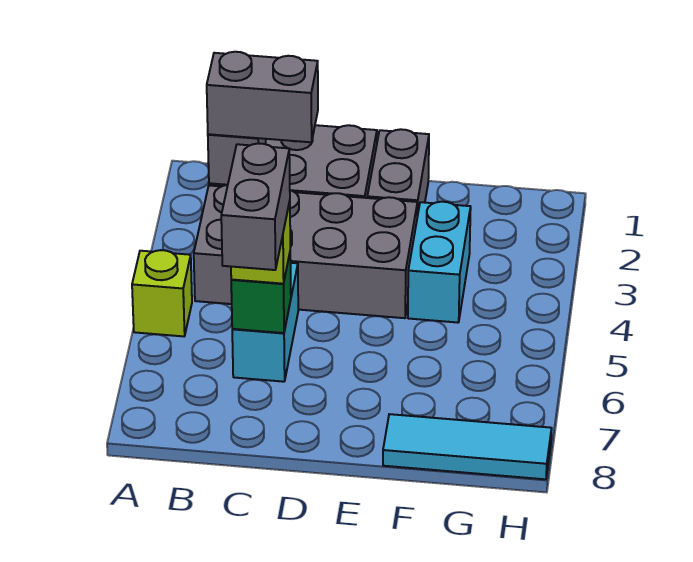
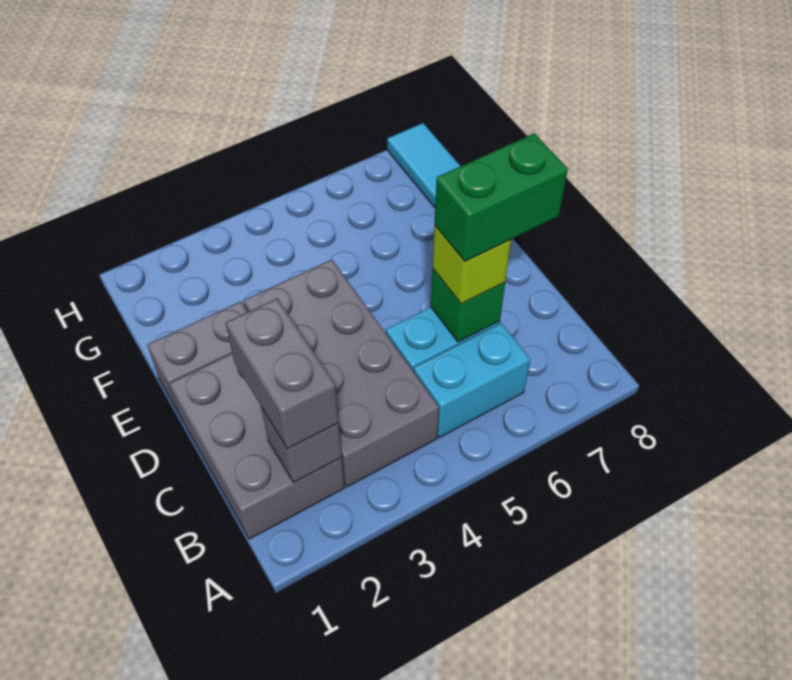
lime brick A5 level 1 -> none
grey brick C6:C7 level 4 -> green brick C6:C7 level 4
cyan brick F3:F4 level 1 -> cyan brick B5:B6 level 1

